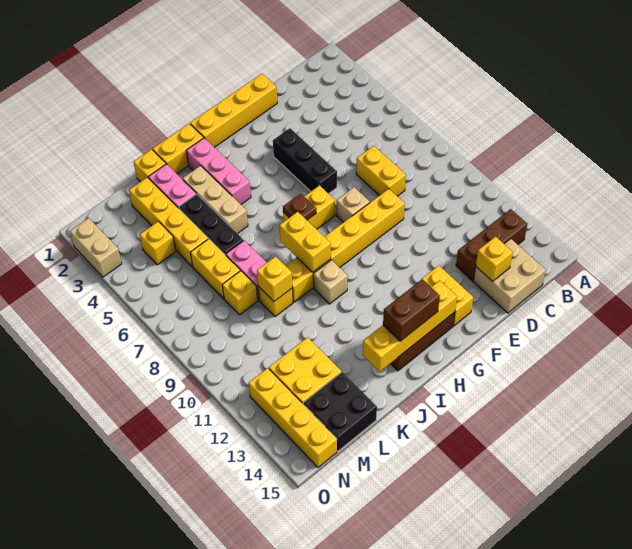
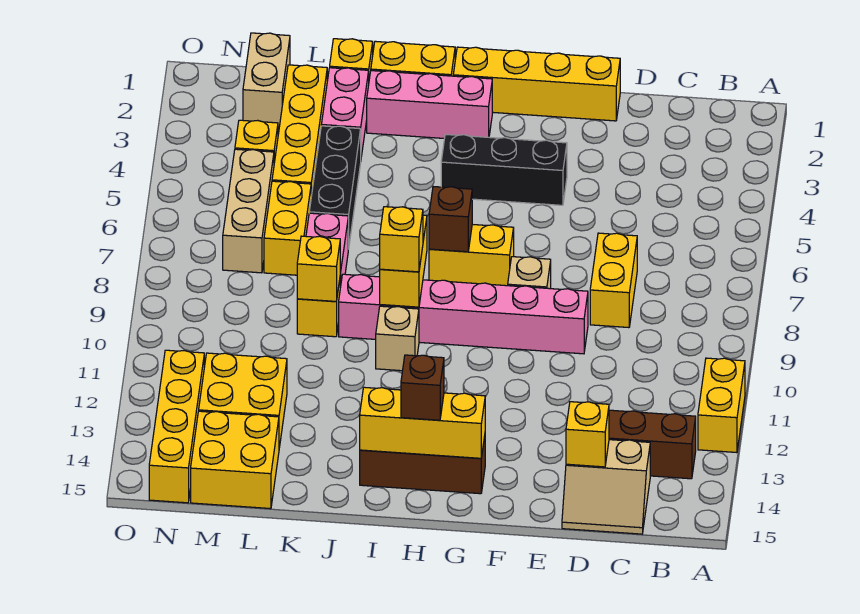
tan brick C14:D15 level 1 -> tan slope C14:D15 level 1 top 14
yellow brick E9:J9 level 1 -> pink brick E9:J9 level 1
black brick F4:F6 level 1 -> black brick F4:H4 level 1
yellow brick F13:F14 level 1 -> yellow brick A11:A12 level 1
yellow brick G14:J14 level 2 -> yellow brick G14:I14 level 2
brown plate H7 level 2 -> brown brick H7 level 2
brown brick H14:I14 level 3 -> brown brick H14 level 3
pink brick I2:I4 level 1 -> pink brick H2:J2 level 1
tan brick J3:J5 level 1 -> tan brick M5:M7 level 1
yellow brick L8 level 1 -> yellow brick I9 level 3
black brick L14:M15 level 1 -> yellow brick L14:M15 level 1
tan brick O2:O3 level 1 -> tan brick M1:M2 level 1

